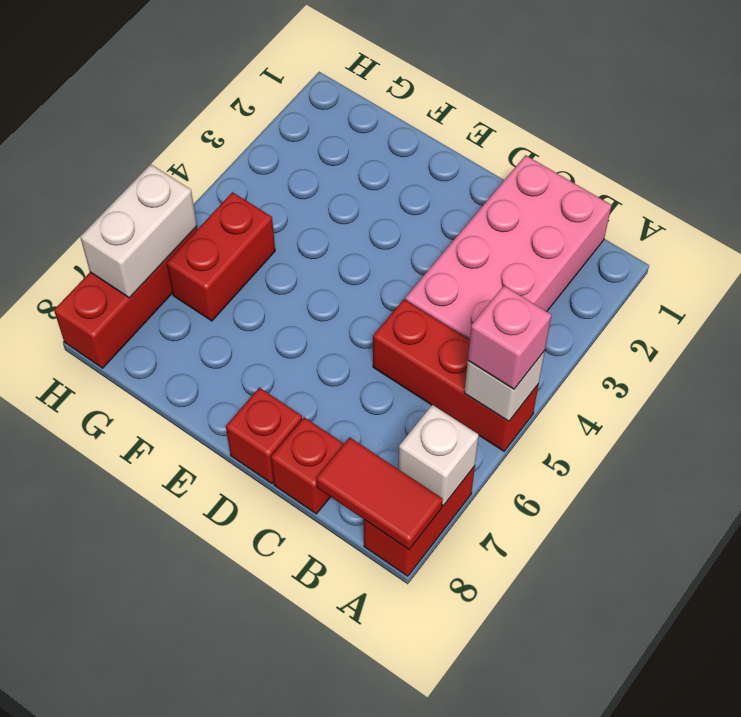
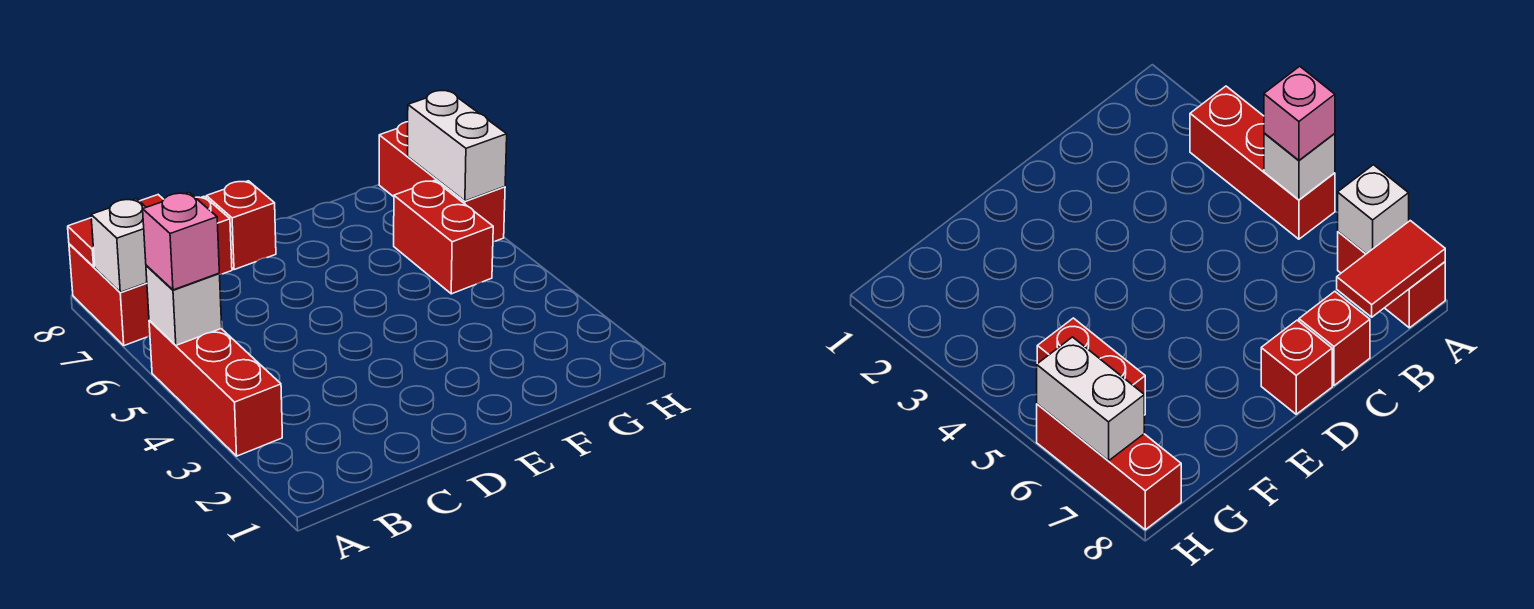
red brick A5:C5 level 1 -> red brick A3:A5 level 1
pink brick B1:C4 level 1 -> none

